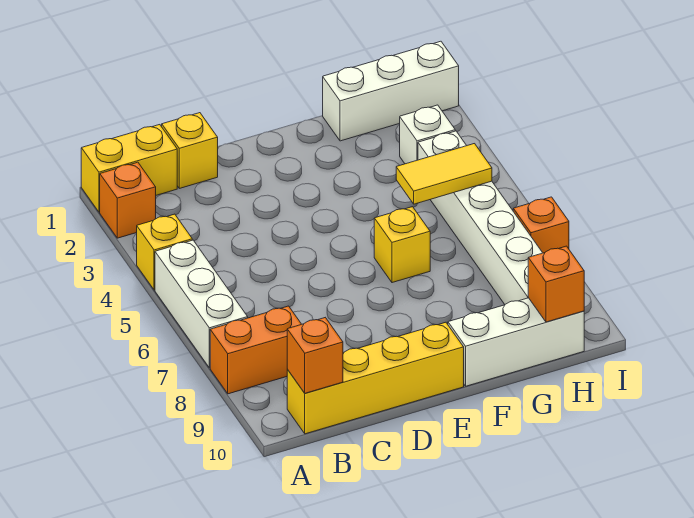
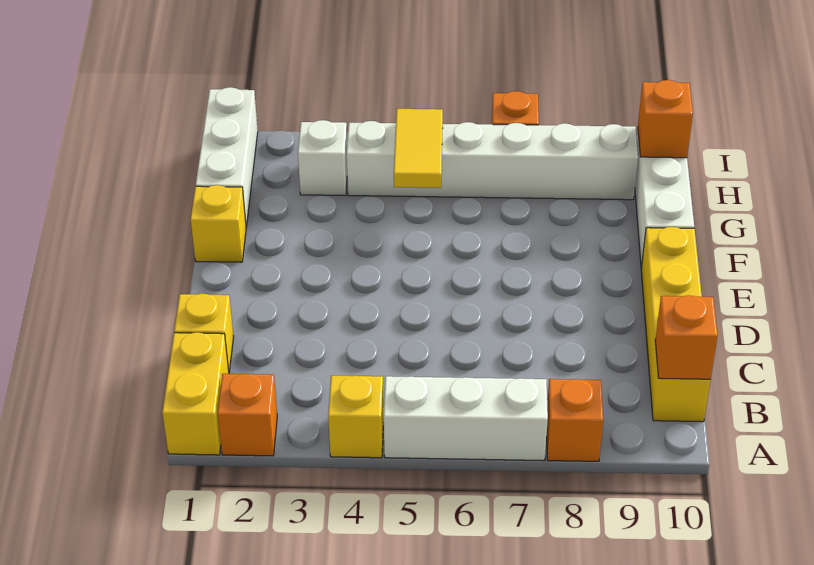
orange brick A8:B8 level 1 -> orange brick A8 level 1
yellow brick F6 level 1 -> yellow brick F1 level 1

